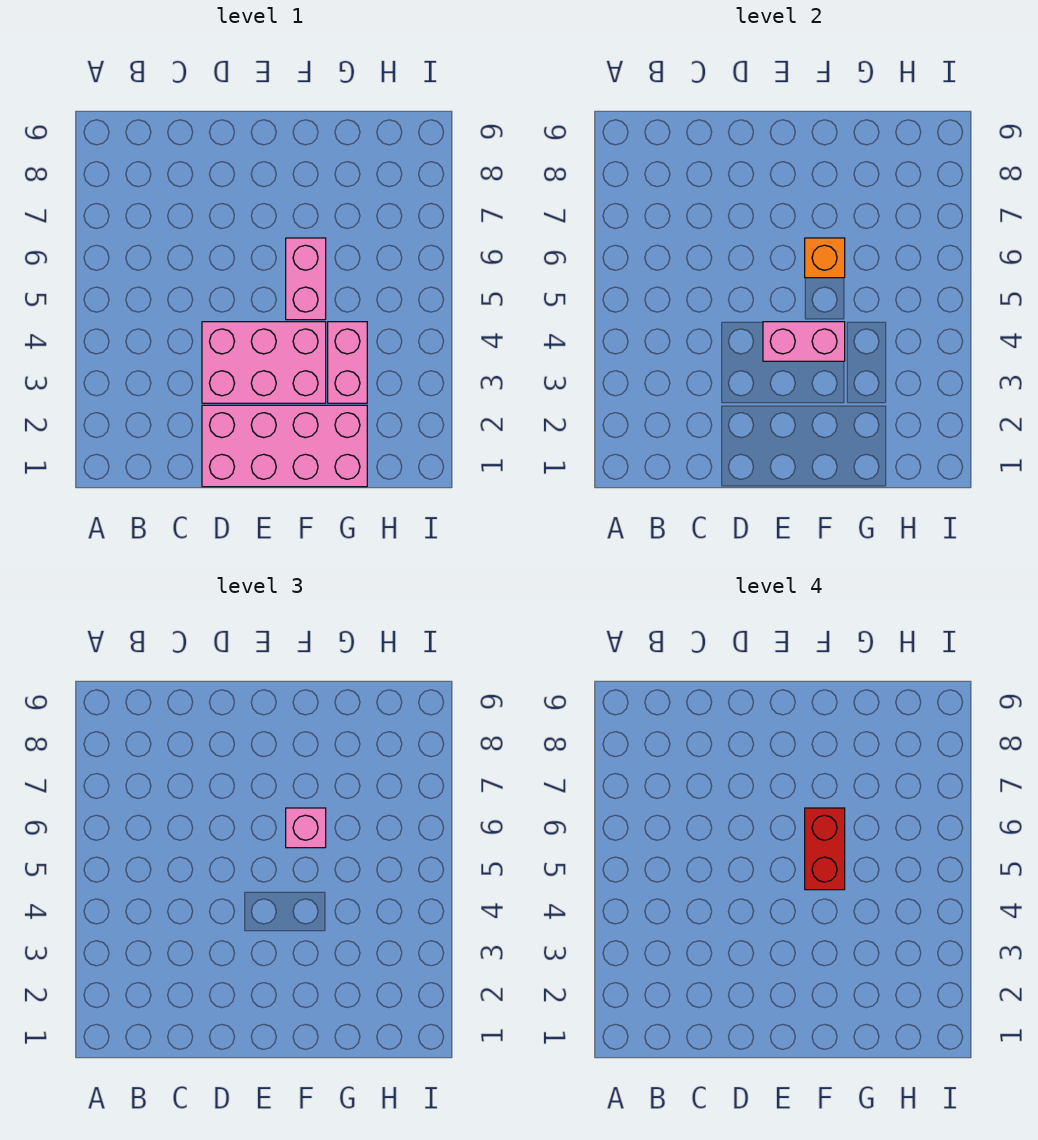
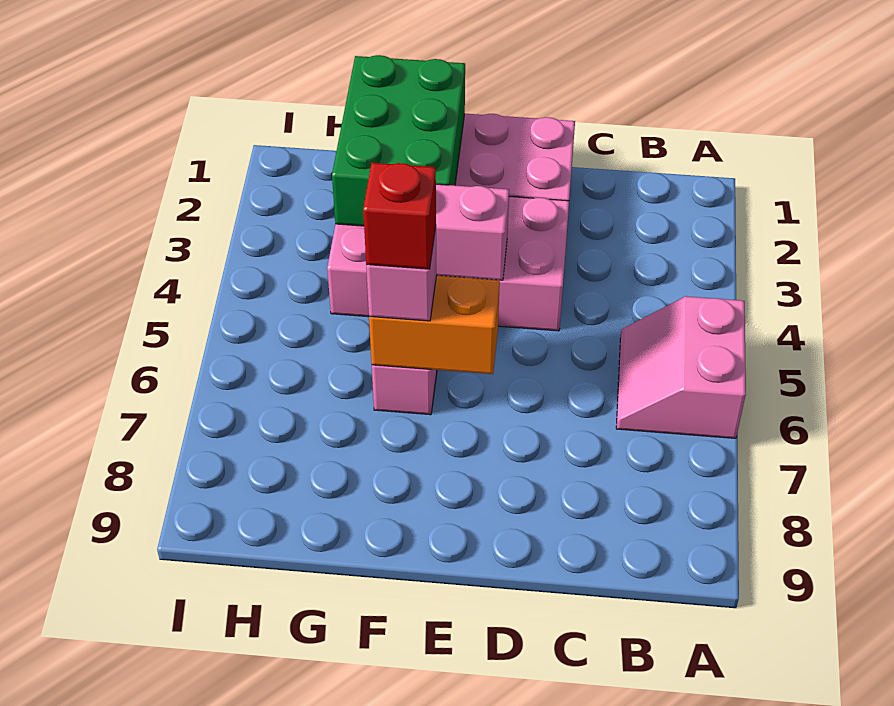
none -> pink slope A5:B6 level 1 top A
none -> green brick F1:G3 level 2
red brick F5:F6 level 4 -> red brick F6 level 4
orange brick F6 level 2 -> orange brick E6:F6 level 2

